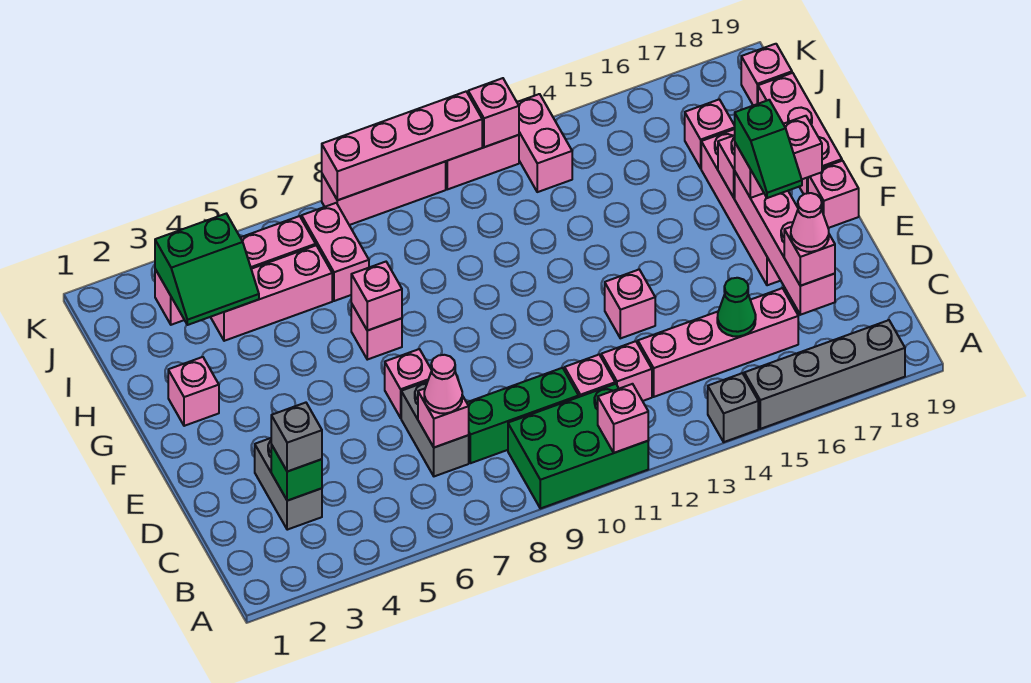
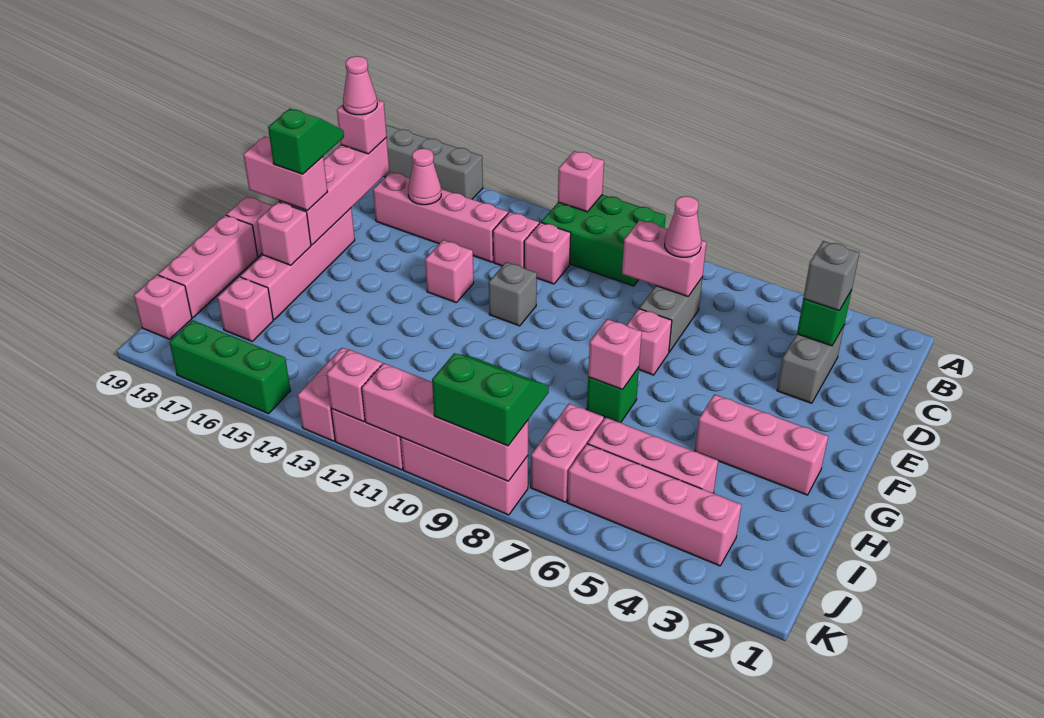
grey brick A14 level 1 -> grey brick E11 level 1
pink brick C7 level 2 -> pink brick C7:C8 level 2
green brick C8:C10 level 1 -> green brick K15:K17 level 1
green cone C15 level 2 -> pink cone C15 level 2
pink brick G2 level 1 -> pink brick G2:G4 level 1
pink brick G7 level 1 -> green brick G7 level 1
green slope I3:J4 level 2 top J -> green slope J8:K9 level 3 top K

